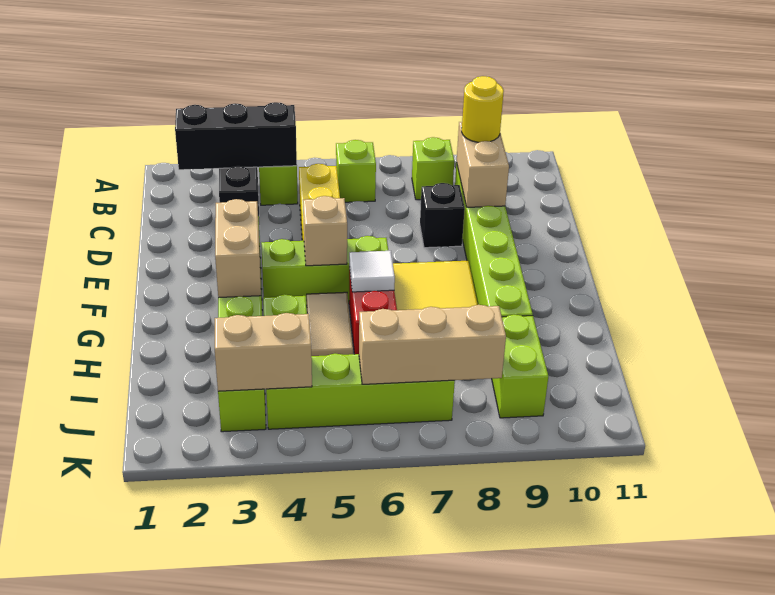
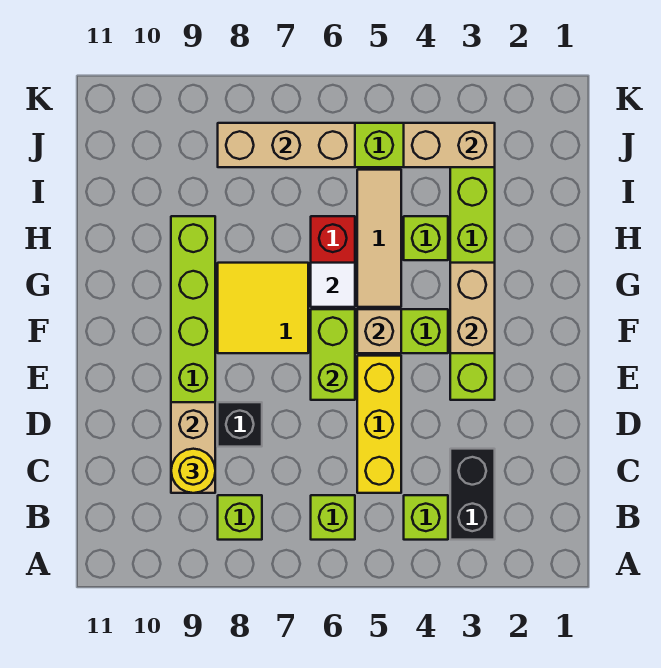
black brick B2:B4 level 2 -> none
tan tile G5:H5 level 1 -> tan tile G5:I5 level 1
lime brick I9:J9 level 1 -> lime brick E6:F6 level 2

